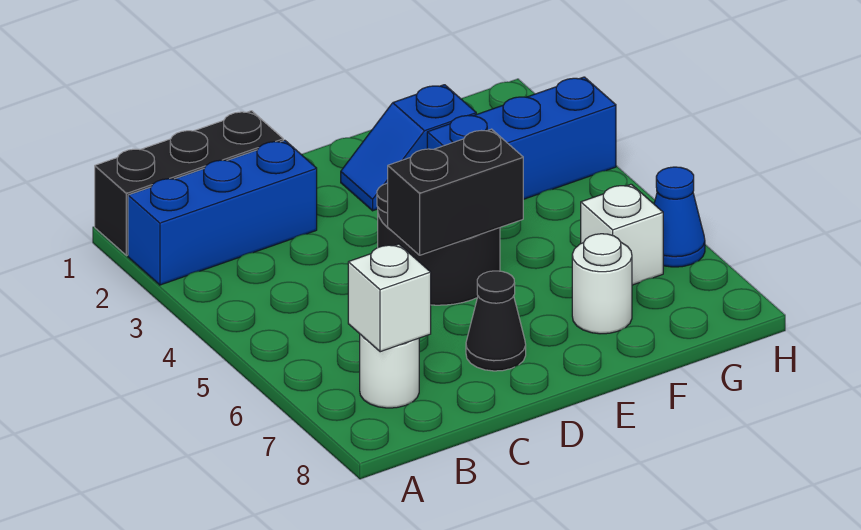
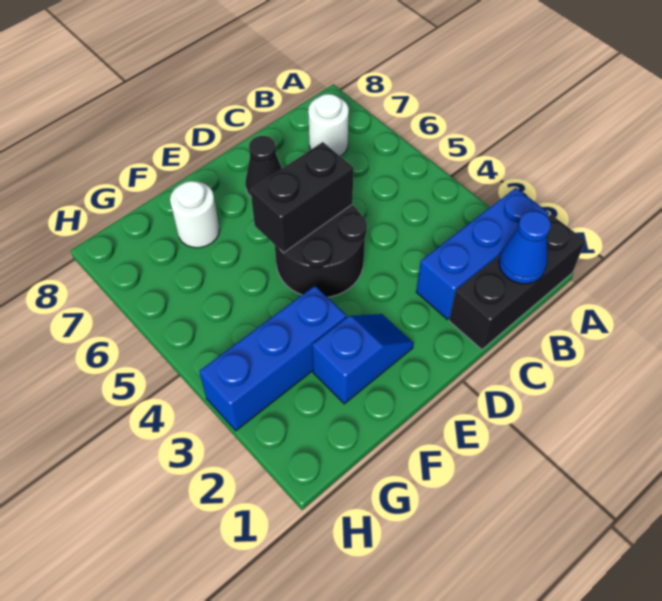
white brick B7 level 2 -> none
white brick G6 level 1 -> none
blue cone H6 level 1 -> blue cone B1 level 2

